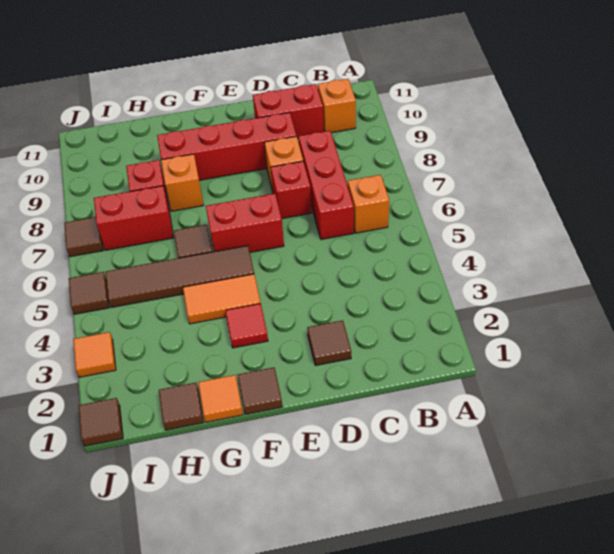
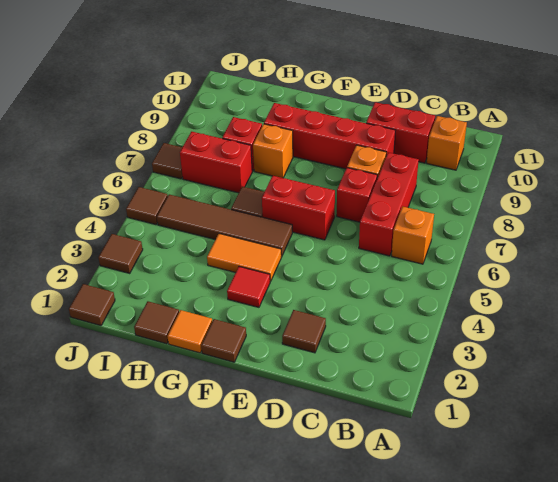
orange tile J3 level 1 -> brown tile J3 level 1

